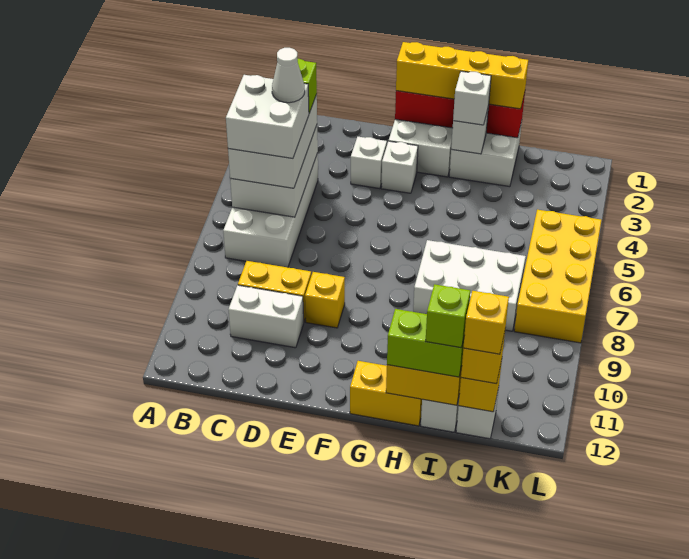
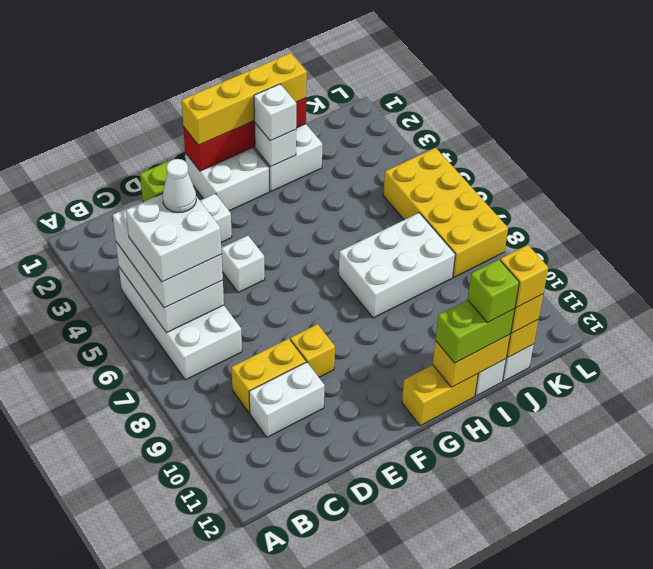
white brick F3 level 1 -> white brick E5 level 1

